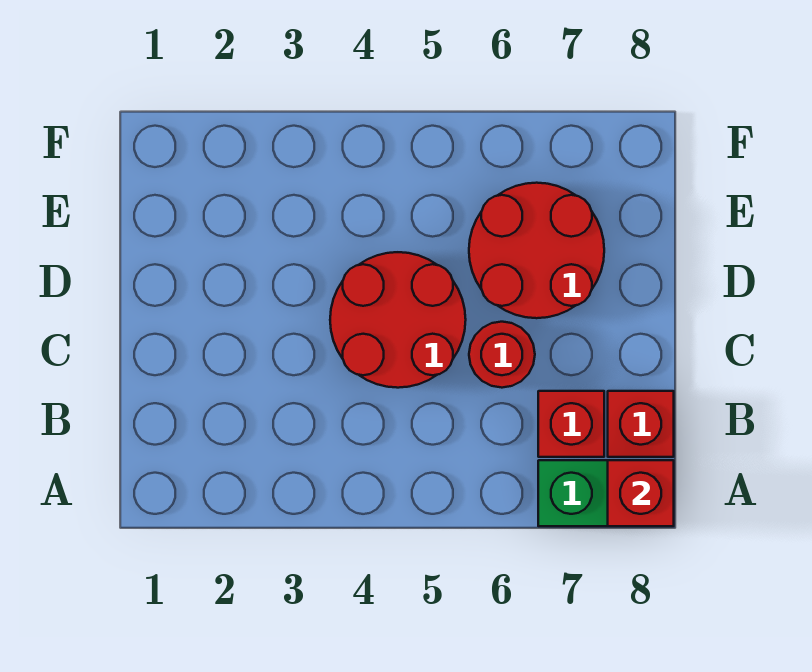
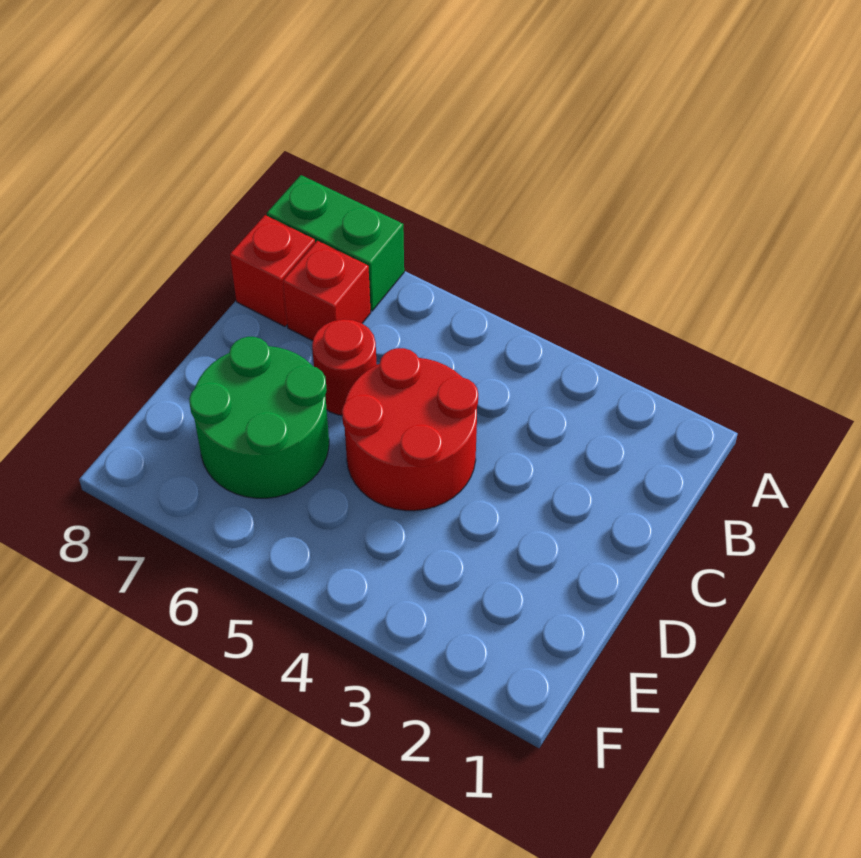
red brick A8 level 2 -> none
red round brick D6:E7 level 1 -> green round brick D6:E7 level 1

